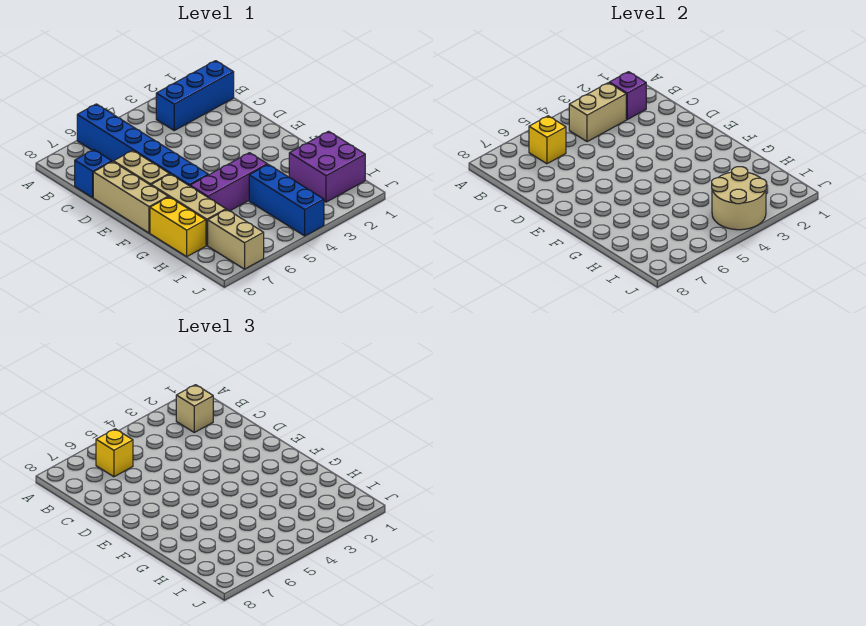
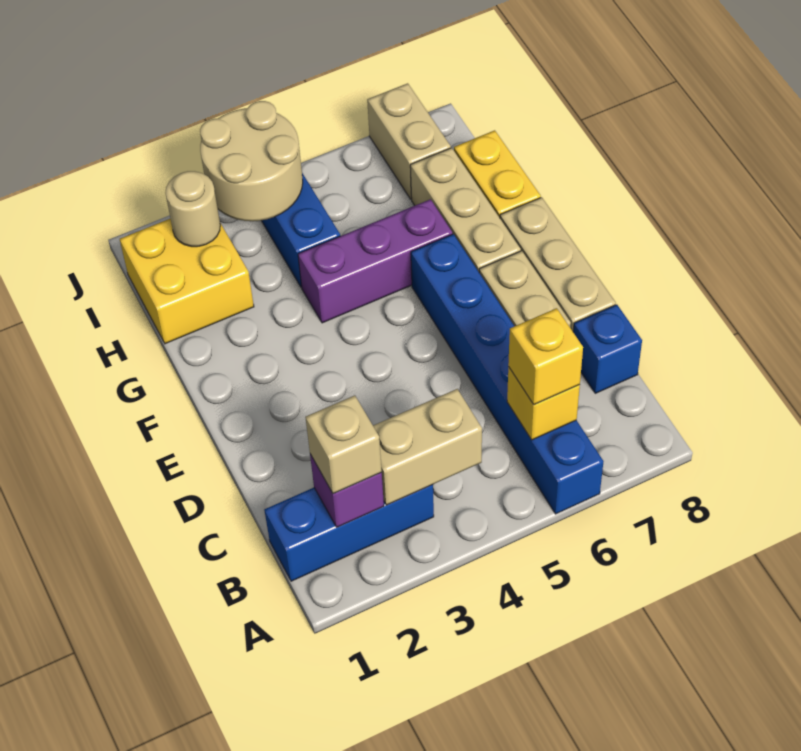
purple brick H1:I2 level 1 -> yellow brick H1:I2 level 1
none -> tan round brick I2 level 2

